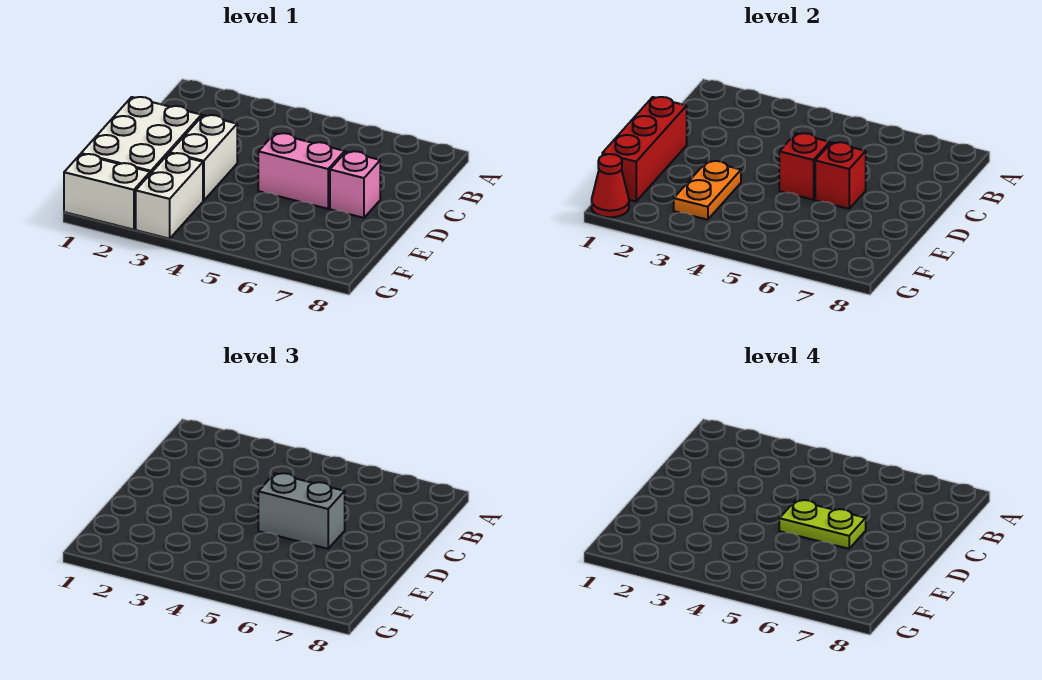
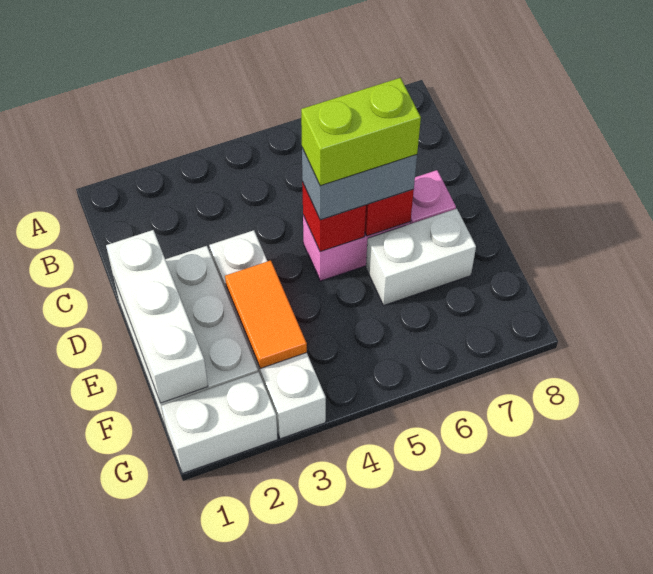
red brick D1:F1 level 2 -> white brick D1:F1 level 2
lime plate D5:D6 level 4 -> lime brick D5:D6 level 4
orange plate E3:F3 level 2 -> orange tile E3:F3 level 2
none -> white brick E6:E7 level 1
red cone G1 level 2 -> none

